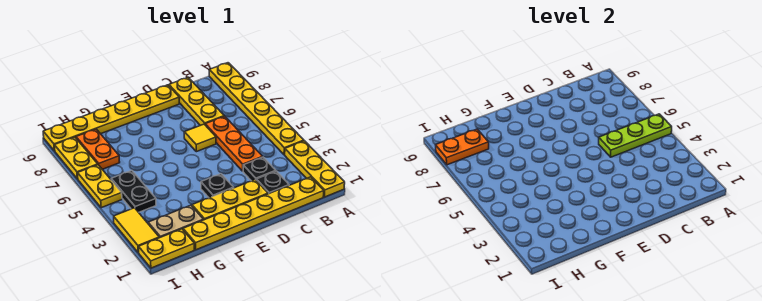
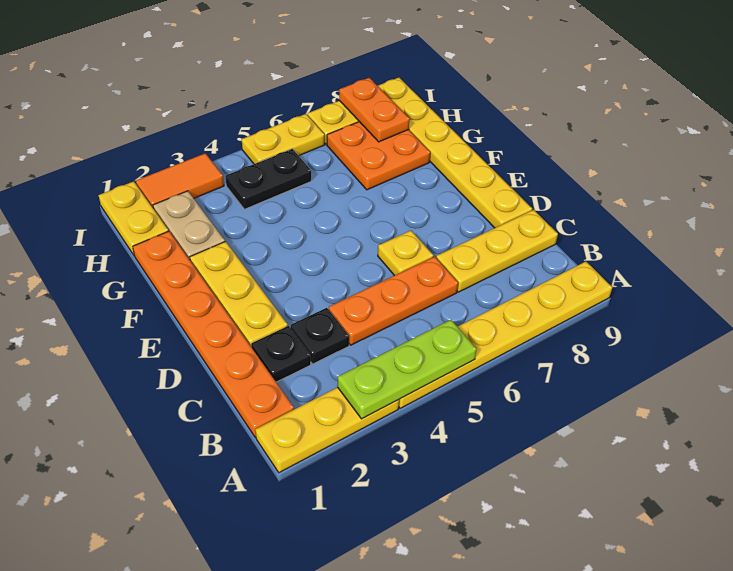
lime plate A5:C5 level 2 -> lime plate A3:A5 level 2
yellow plate B1:G1 level 1 -> orange plate B1:G1 level 1
yellow tile D6 level 1 -> yellow plate D6 level 1
black plate E3 level 1 -> none
orange plate H7:H8 level 1 -> orange plate G7:H8 level 1
yellow tile I2:I3 level 1 -> orange tile I2:I3 level 1

